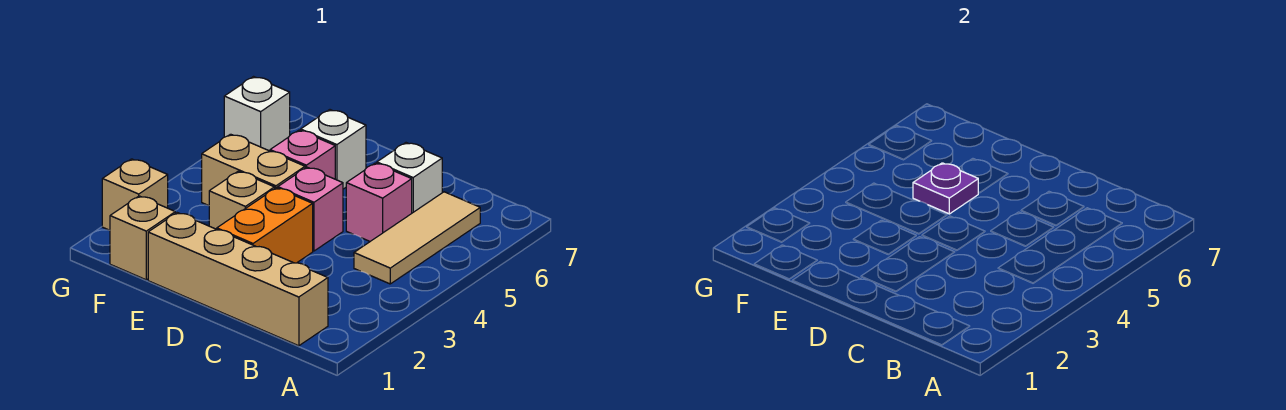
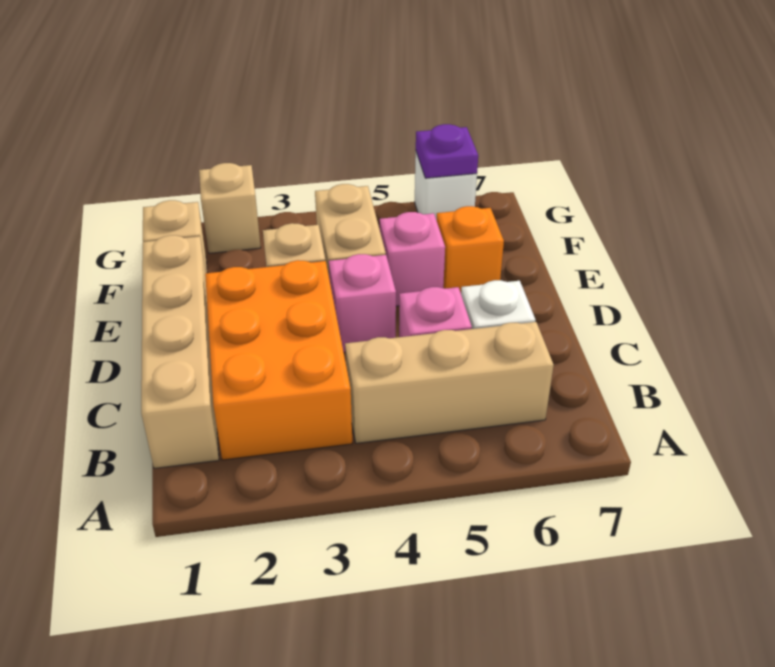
tan tile B4:B6 level 1 -> tan brick B4:B6 level 1
orange brick D2:D3 level 1 -> orange brick B2:D3 level 1
purple plate E5 level 2 -> purple plate G6 level 2
white brick E6 level 1 -> orange brick E6 level 1

